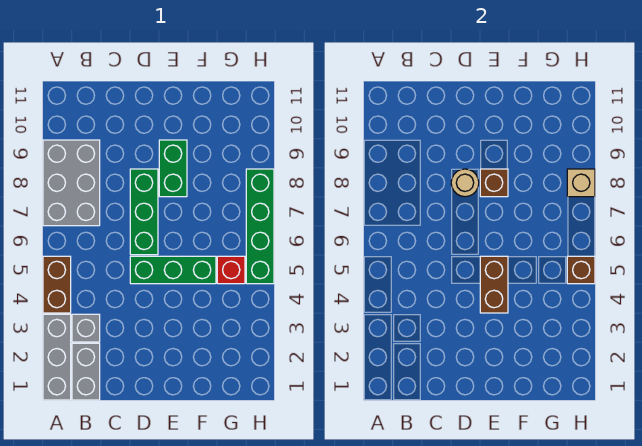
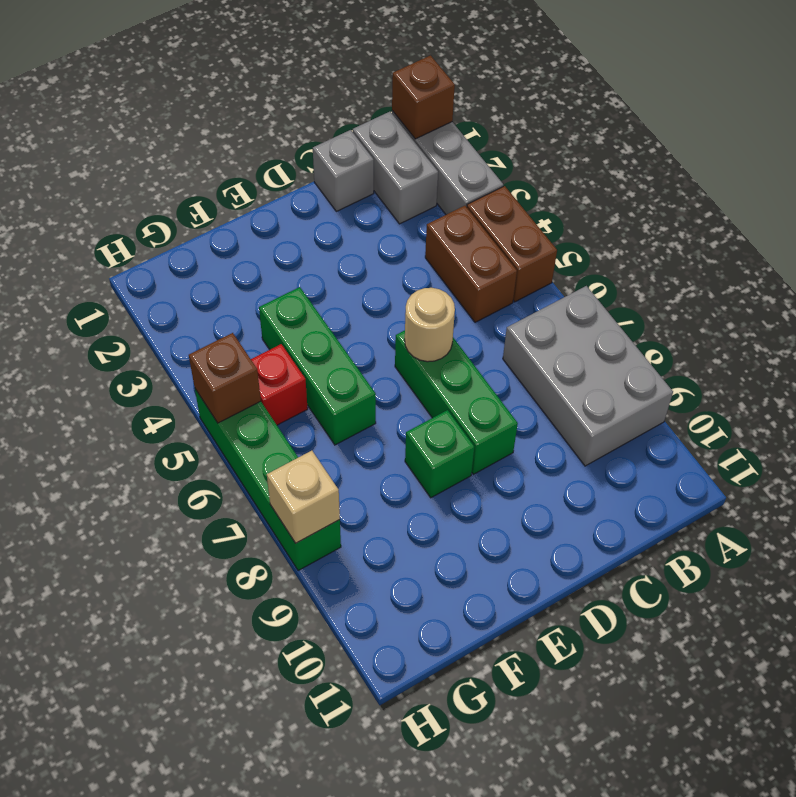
grey brick B3 level 1 -> grey brick C1 level 1
green brick D5:F5 level 1 -> green brick F4:F6 level 1
tan round brick D8 level 2 -> tan round brick D6 level 2
brown brick E4:E5 level 2 -> brown brick B4:B5 level 1
green brick E8:E9 level 1 -> green brick E8 level 1
brown brick E8 level 2 -> brown brick A1 level 2

